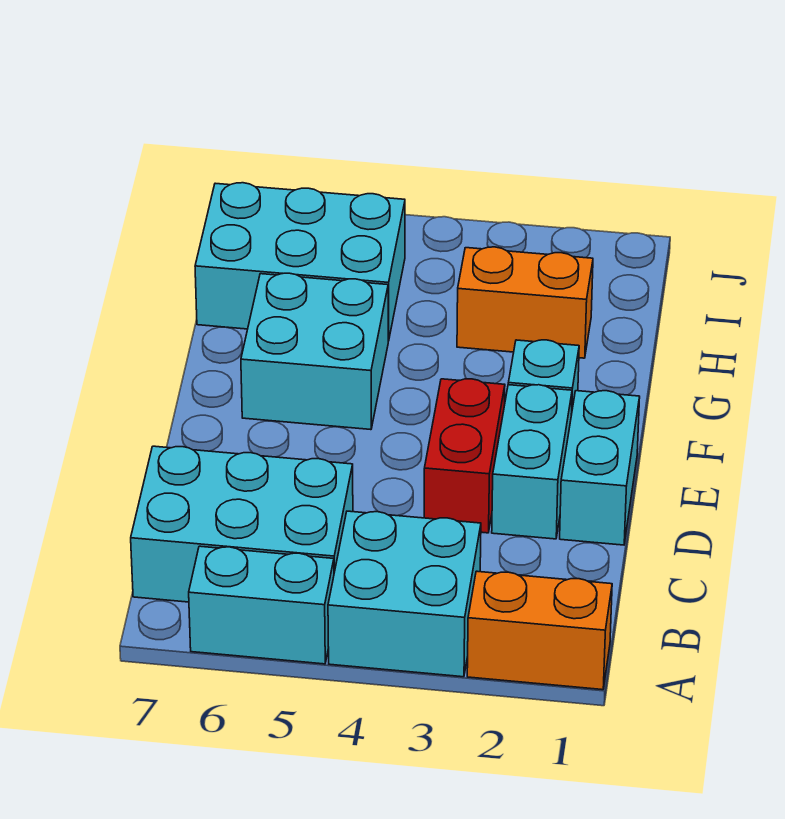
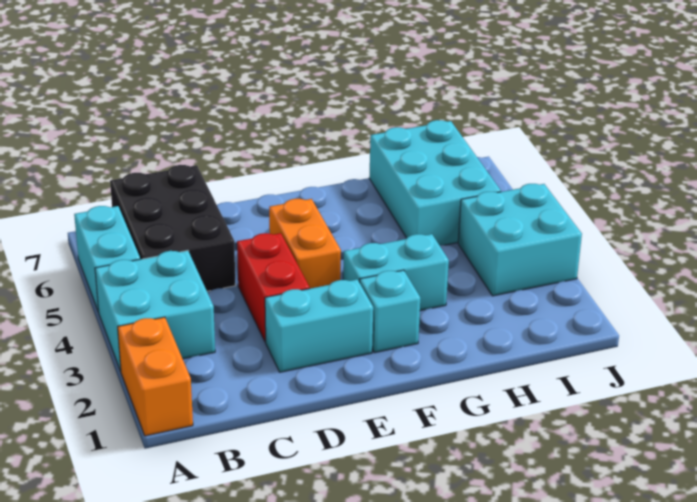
cyan brick B5:C7 level 1 -> black brick B5:C7 level 1
cyan brick D1:E1 level 1 -> cyan brick F3:G3 level 1
red brick D3:E3 level 1 -> red brick D3:D4 level 1
cyan brick F5:G6 level 1 -> cyan brick I3:J4 level 1
orange brick H2:H3 level 1 -> orange brick E4:E5 level 1

